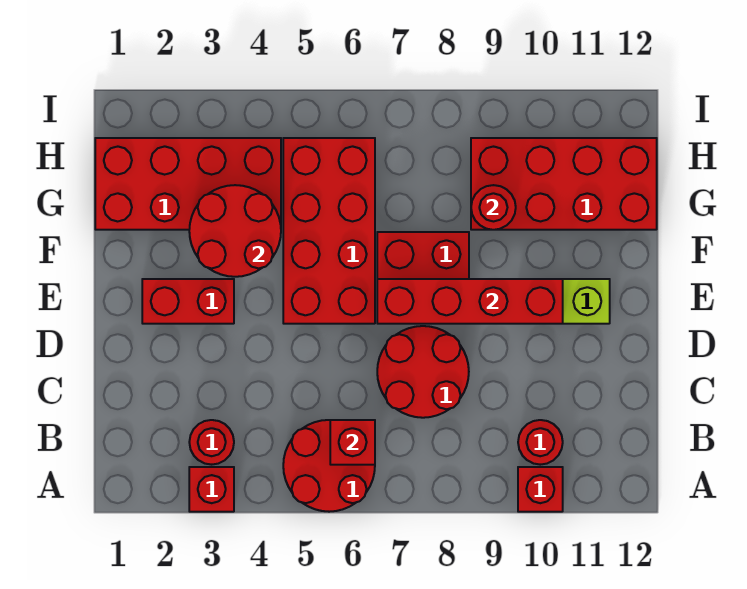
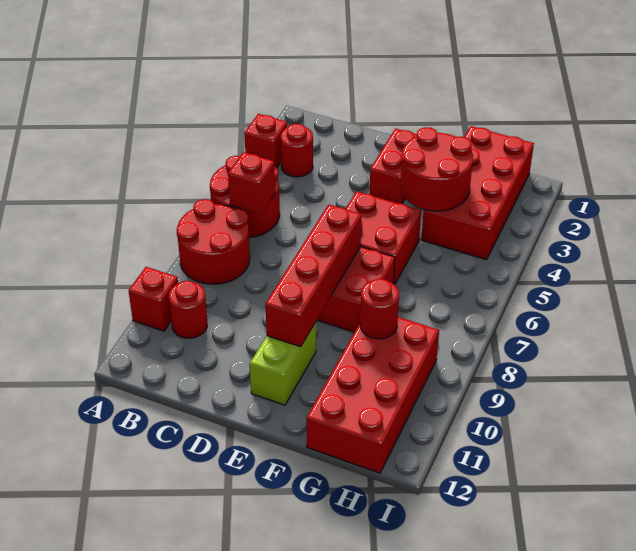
red round brick C7:D8 level 1 -> red round brick A7:B8 level 1
red brick E5:H6 level 1 -> red brick E5:F6 level 1

